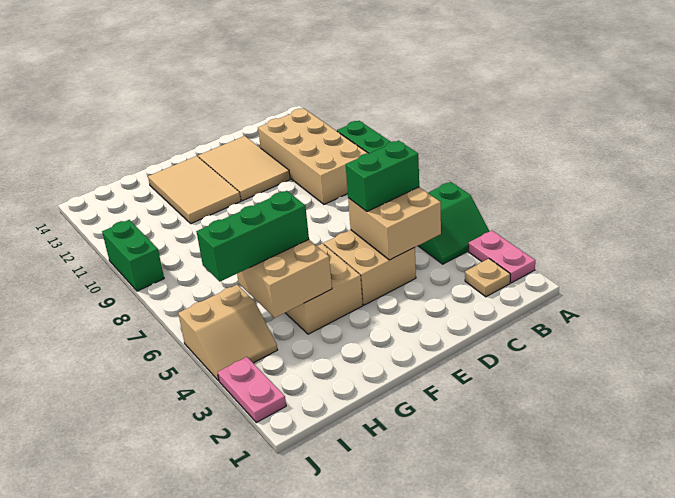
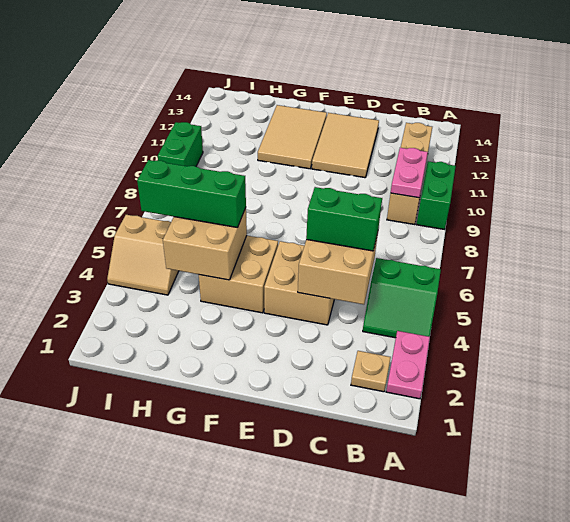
tan brick B9:C12 level 1 -> tan brick B9:B12 level 1
pink plate J2:J3 level 1 -> pink plate B9:B10 level 2

